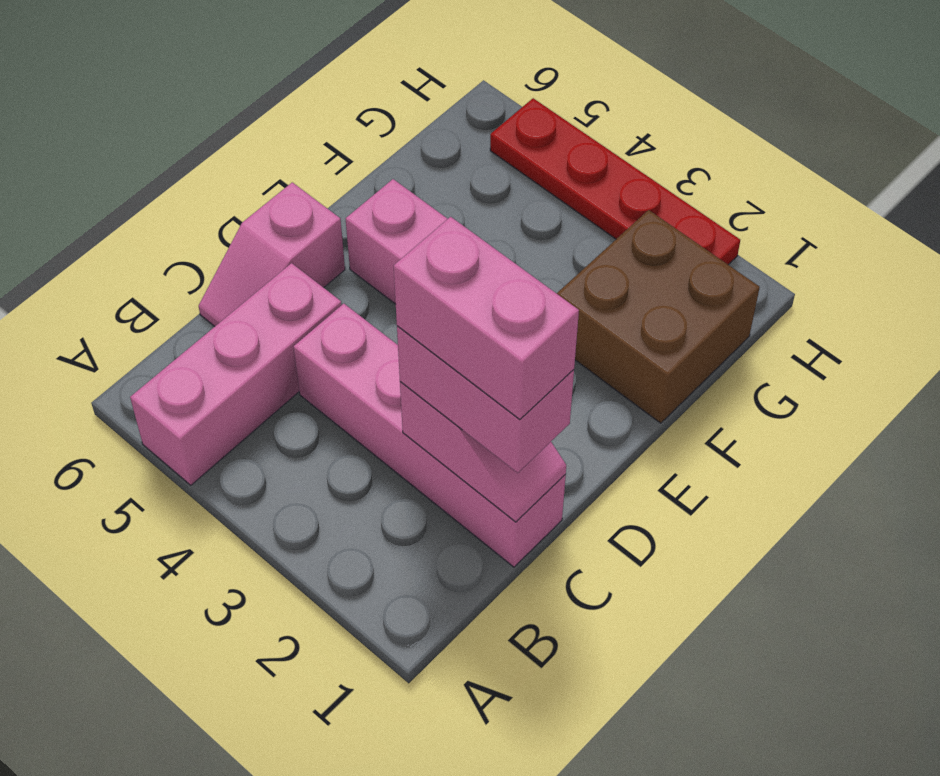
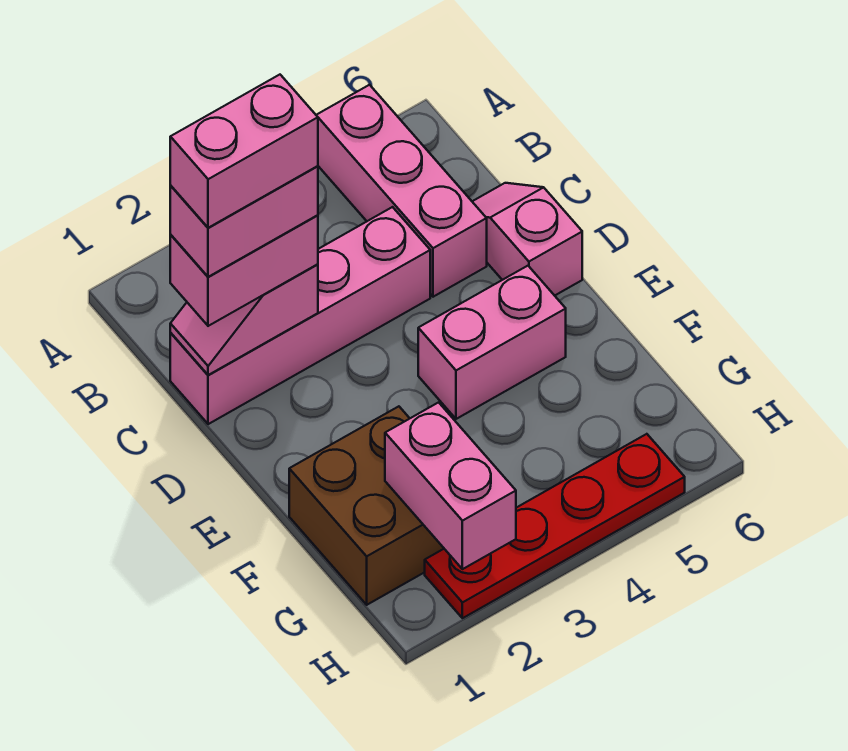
none -> pink brick C1:C2 level 5
none -> pink brick G2:H2 level 2

